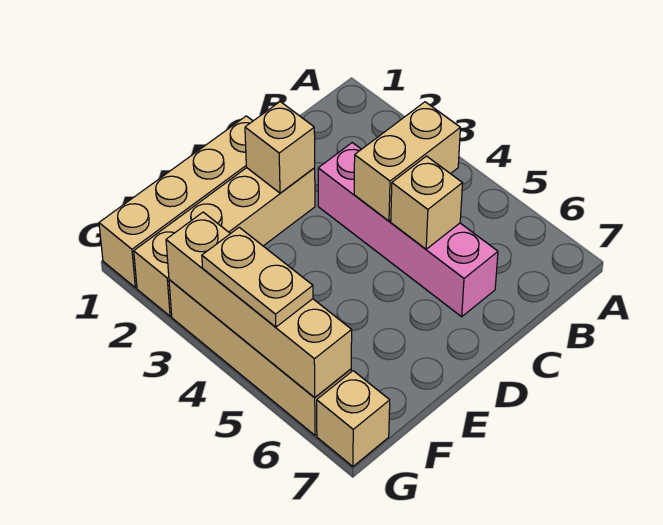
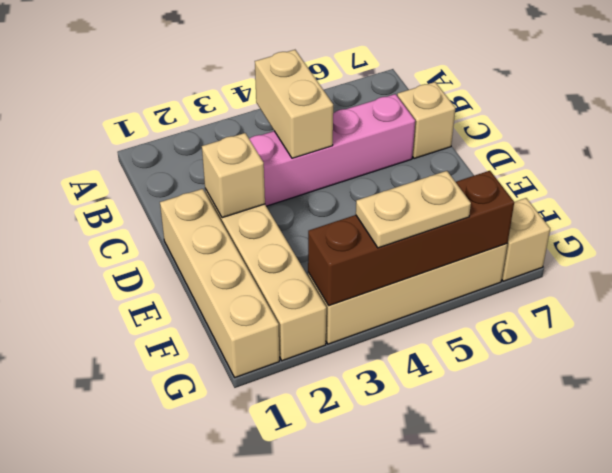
tan brick C5 level 2 -> tan brick C7 level 1
tan brick G3:G6 level 2 -> brown brick G3:G6 level 2

